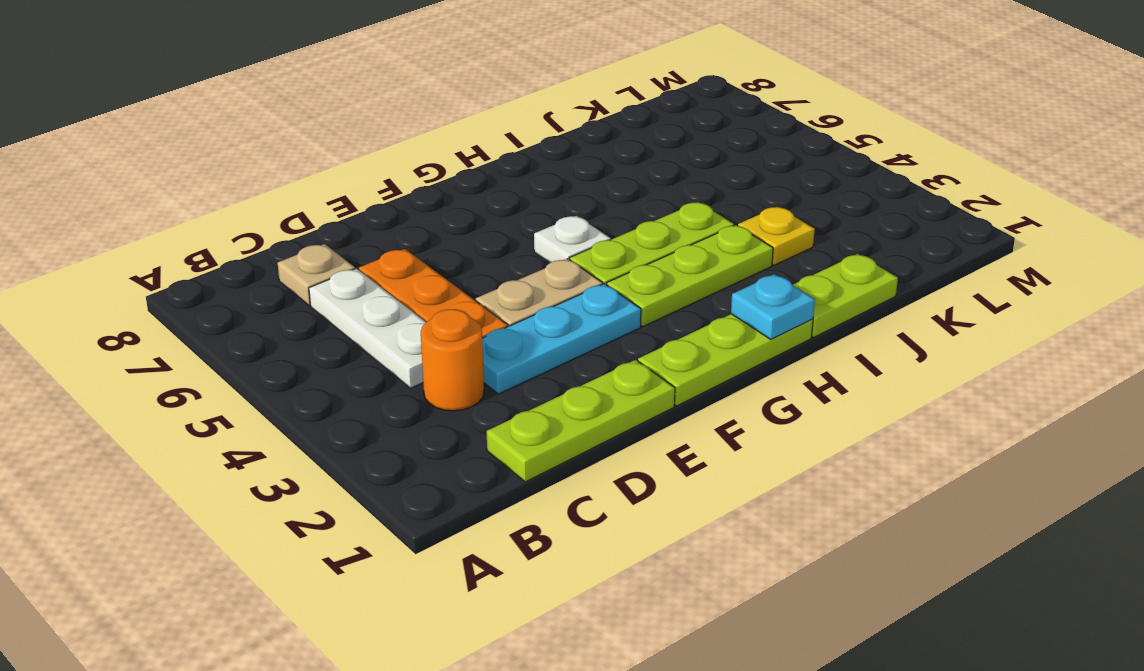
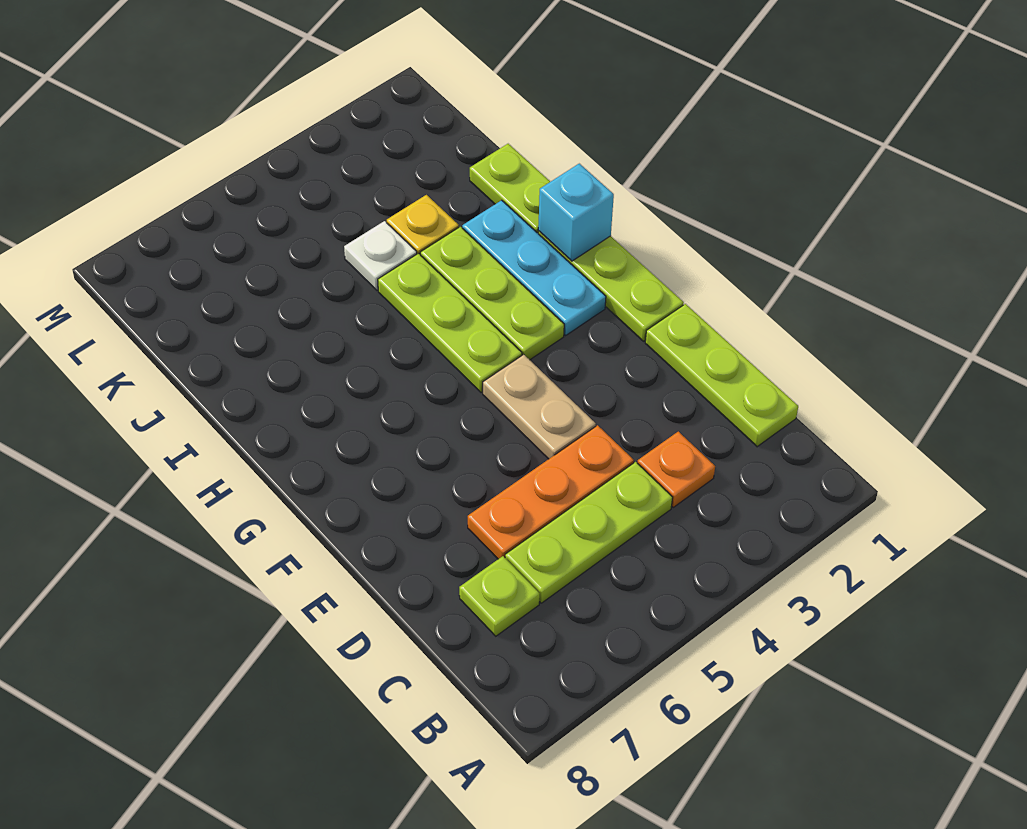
orange round brick C3 level 1 -> orange plate C3 level 1
white plate C4:C6 level 1 -> lime plate C4:C6 level 1
tan plate C7 level 1 -> lime plate C7 level 1
cyan plate D3:F3 level 1 -> cyan plate G2:I2 level 1
white plate G5 level 1 -> white plate J4 level 1
cyan plate H1 level 2 -> cyan brick H1 level 2

